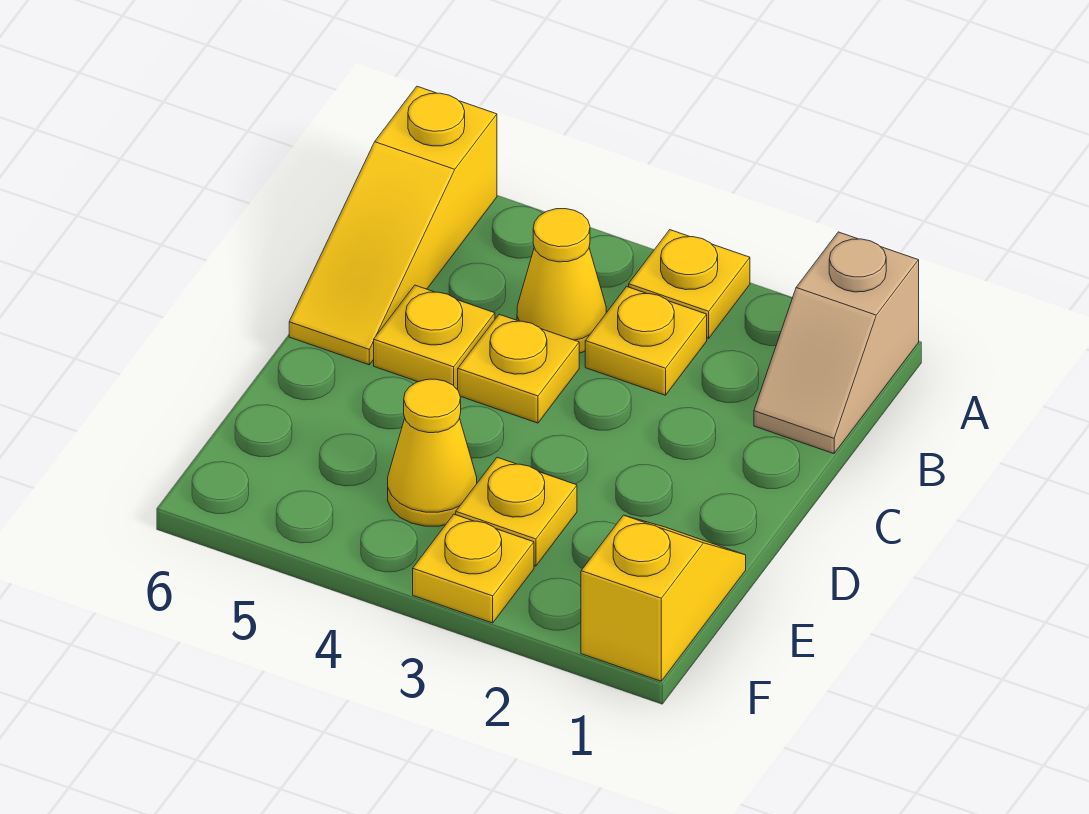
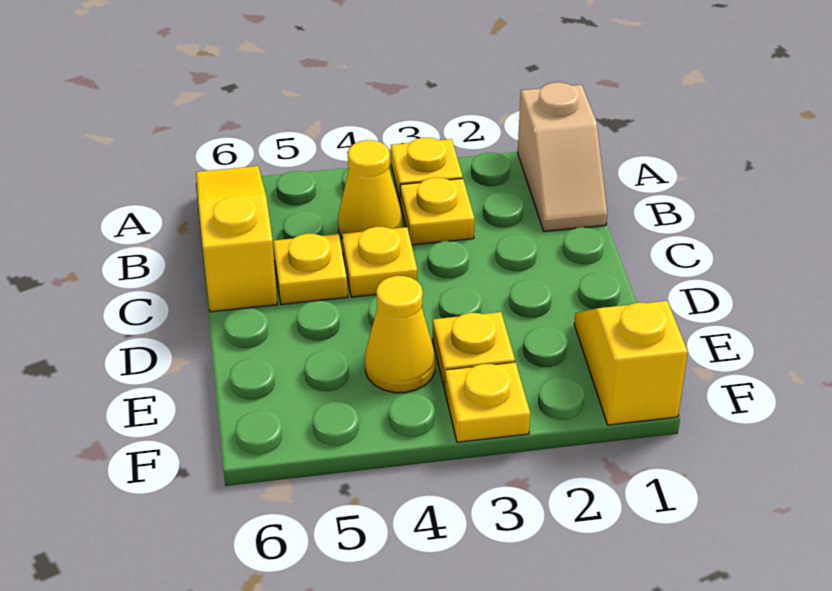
yellow slope A6:C6 level 1 top A -> yellow slope A6:C6 level 1 top C

